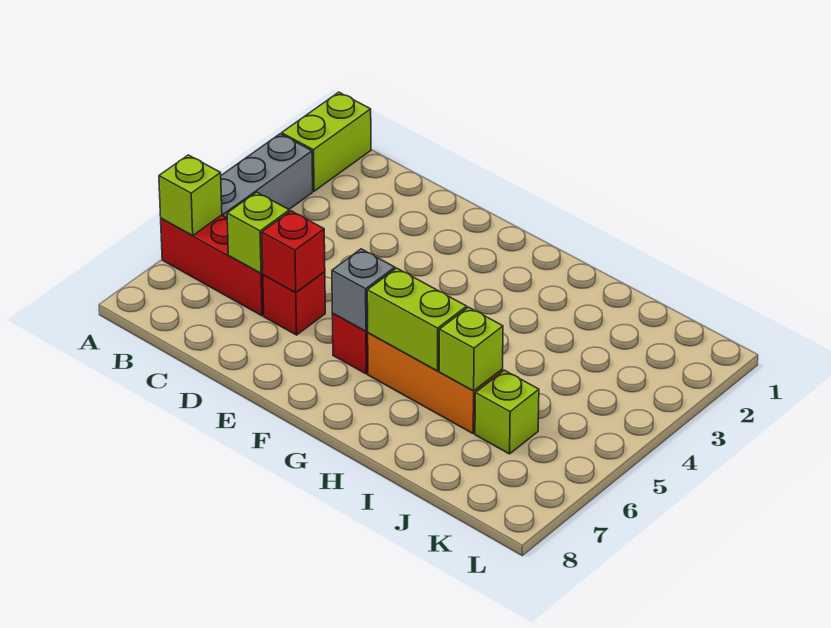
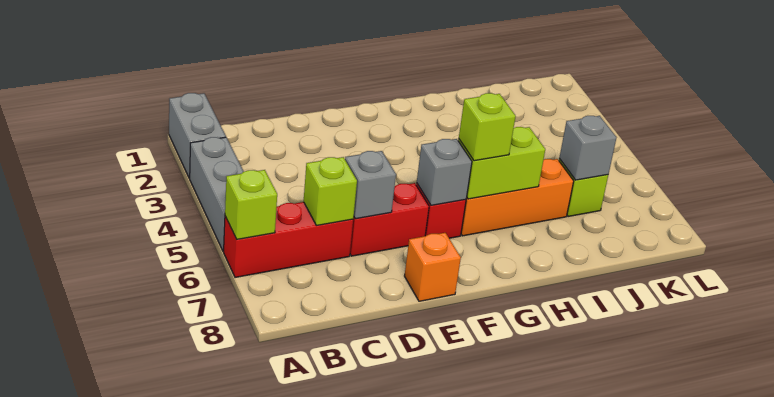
lime brick A1:A2 level 1 -> grey brick A1:A2 level 1
red brick D6 level 1 -> red brick D6:E6 level 1
red brick D6 level 2 -> grey brick D6 level 2
none -> orange brick E8 level 1
lime brick I6 level 2 -> lime brick G6 level 3
none -> grey brick J6 level 2

